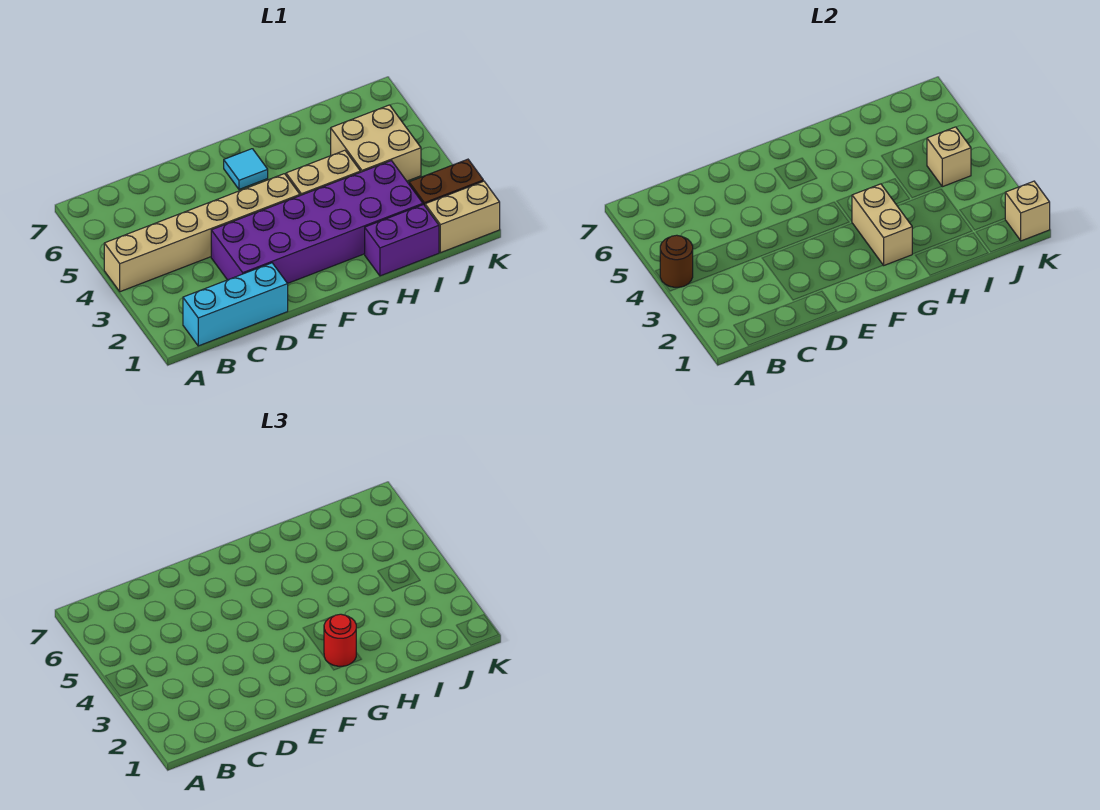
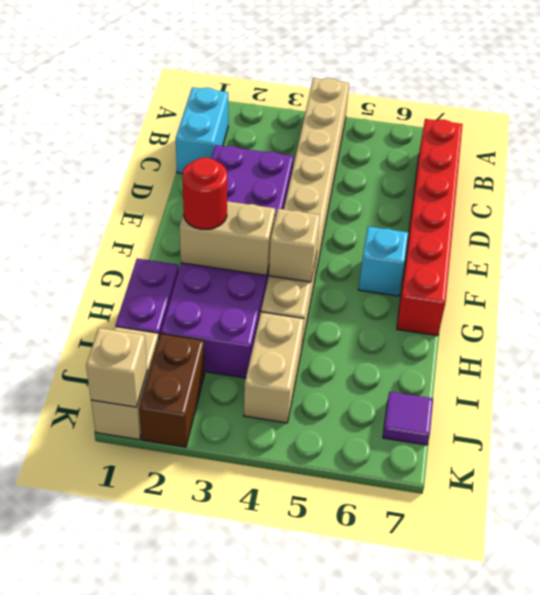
brown round brick A4 level 2 -> none
cyan brick B1:D1 level 1 -> cyan brick B1:C1 level 1
none -> red brick B7:G7 level 1
cyan tile F6 level 1 -> cyan brick F6 level 1
tan brick I4:J5 level 1 -> tan brick I4:J4 level 1
tan brick J4 level 2 -> tan brick G4 level 2
none -> purple tile J7 level 1

